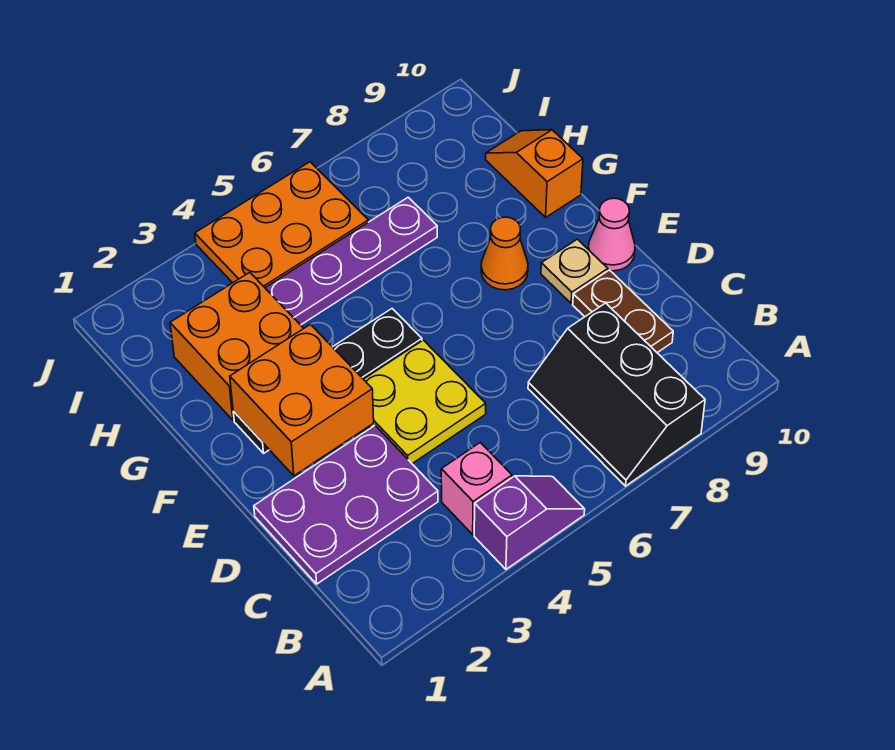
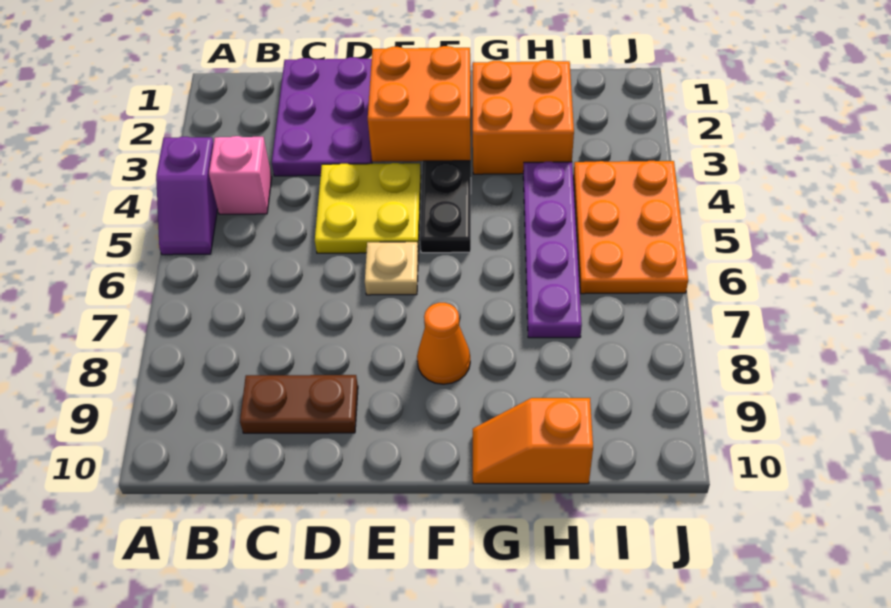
black slope A7:C8 level 1 top 8 -> none
tan plate E9 level 1 -> tan plate E6 level 1
pink cone E10 level 1 -> none
orange slope G10:H10 level 1 top G -> orange slope G10:H10 level 1 top H

